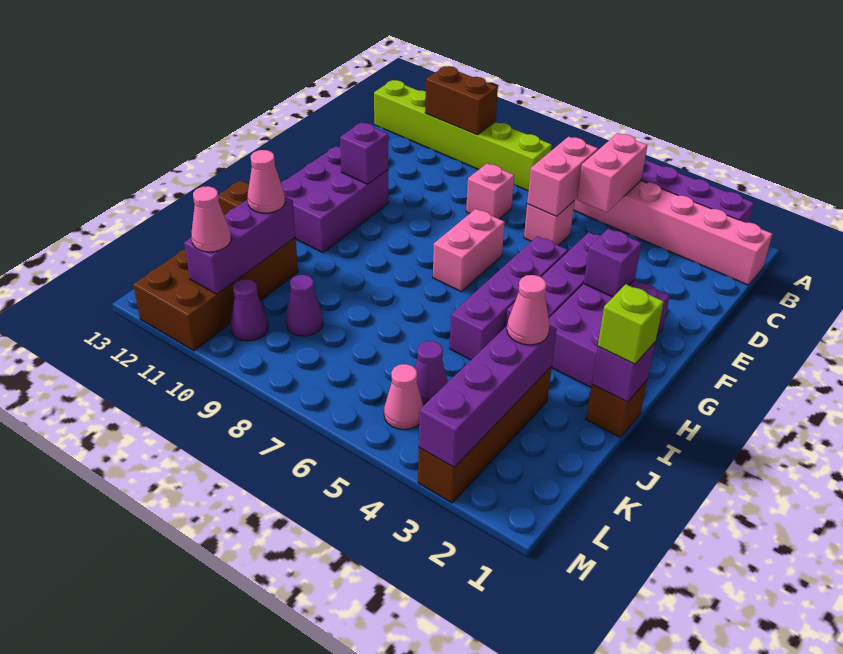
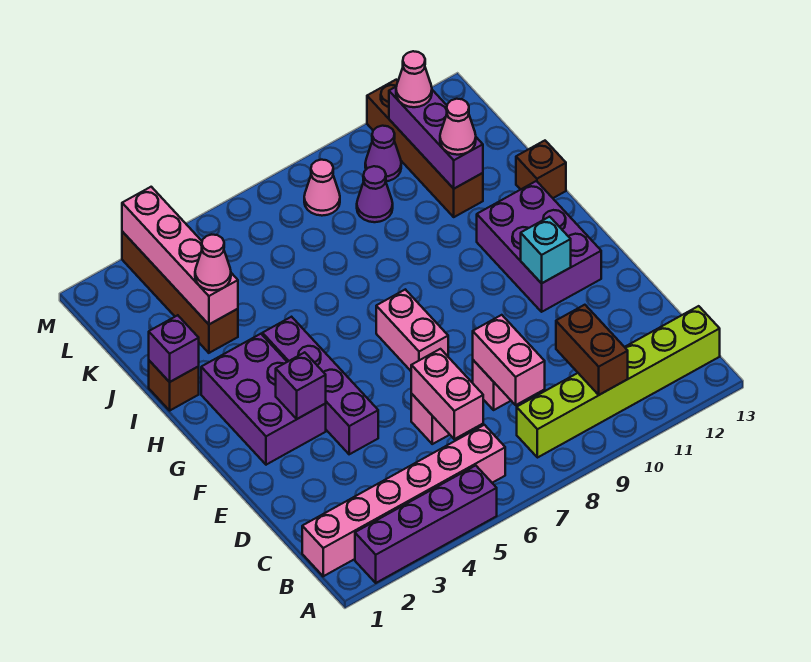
pink brick B5:C5 level 2 -> pink brick C8:D8 level 2
brown brick B10:B11 level 2 -> brown brick B10:C10 level 2
purple brick F5:I5 level 1 -> none
purple brick F11 level 2 -> cyan brick F11 level 2
lime brick I1 level 3 -> none
purple brick J3:M3 level 2 -> pink brick J3:M3 level 2
brown brick J11:M12 level 1 -> brown brick J11:M11 level 1
purple cone K5 level 1 -> none
pink cone L5 level 1 -> pink cone L8 level 1

